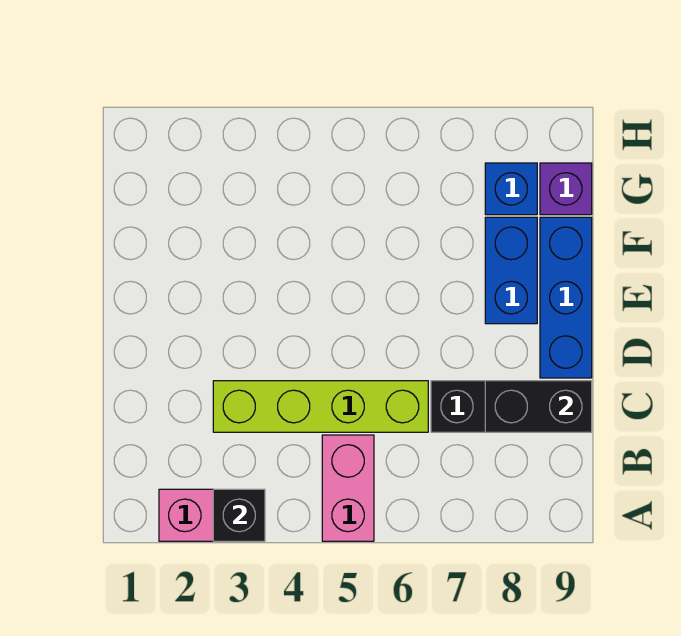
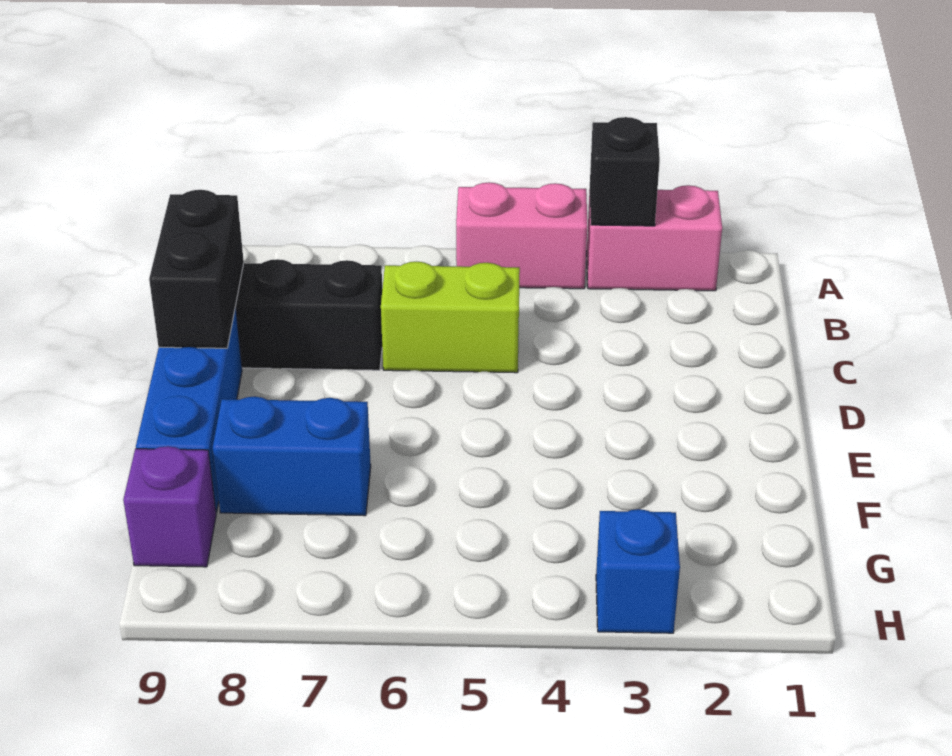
pink brick A5:B5 level 1 -> pink brick A4:A5 level 1
lime brick C3:C6 level 1 -> lime brick C5:C6 level 1
black brick C8:C9 level 2 -> black brick C9:D9 level 2
blue brick E8:F8 level 1 -> blue brick F7:F8 level 1
blue brick G8 level 1 -> blue brick H3 level 1

